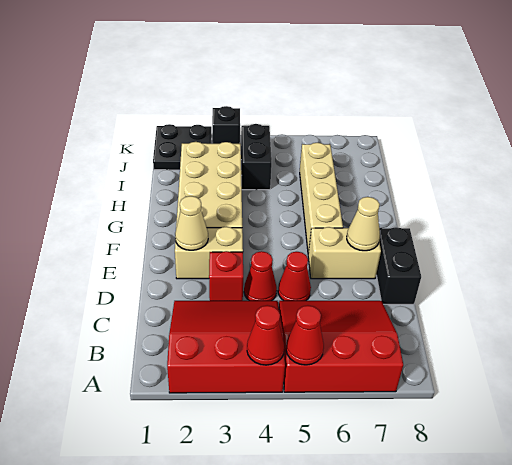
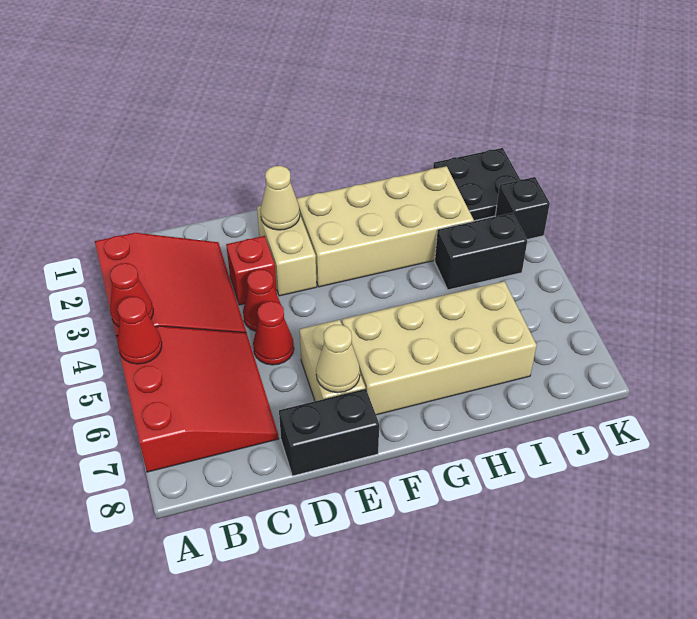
tan brick F6:I6 level 1 -> tan brick F6:I7 level 1

